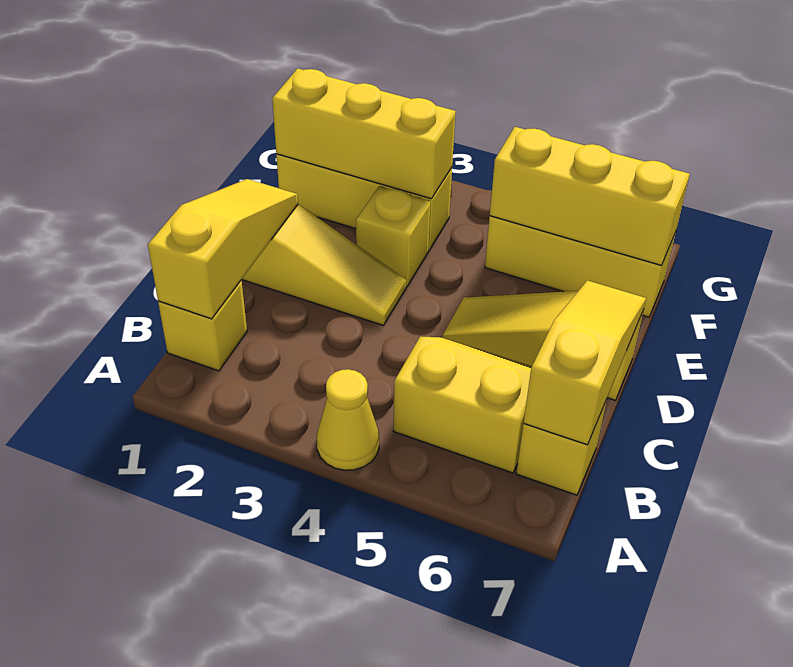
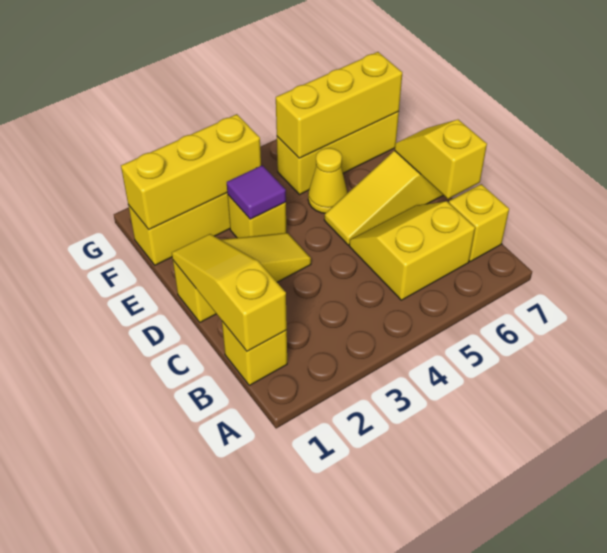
yellow cone A4 level 1 -> yellow cone E5 level 1
yellow slope B7:D7 level 2 top B -> yellow slope C7:D7 level 2 top C
none -> purple tile E3 level 2

